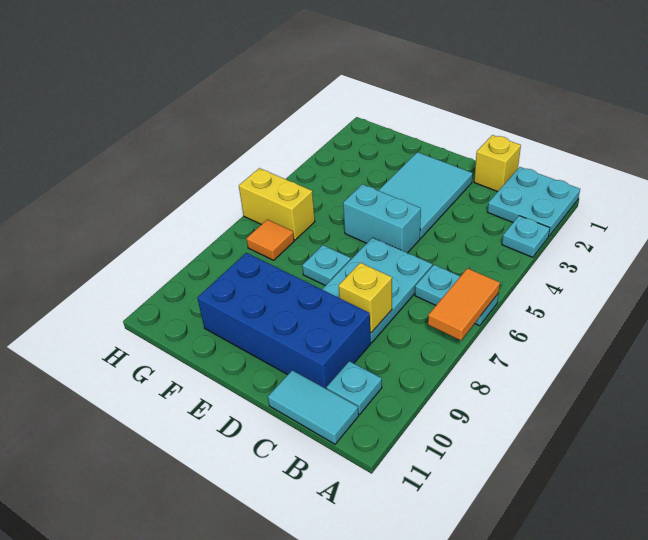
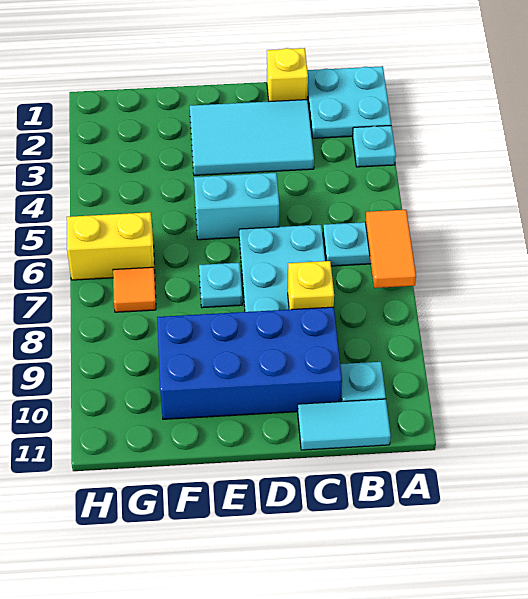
cyan tile D2:E4 level 1 -> cyan tile C2:E3 level 1

